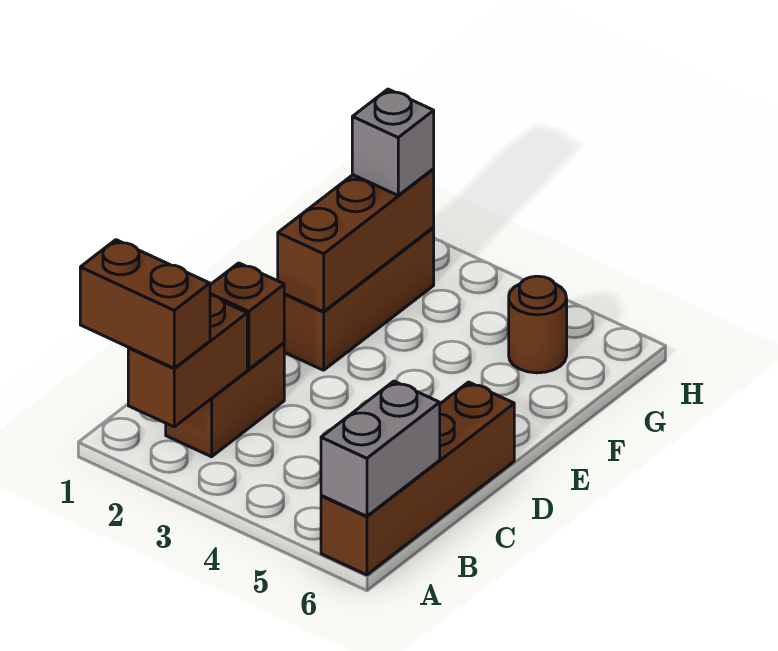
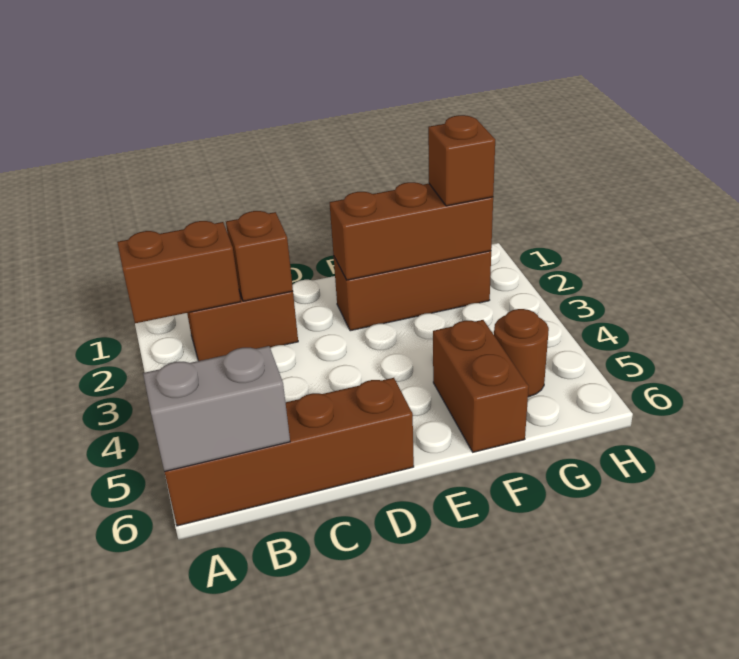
brown brick A1:A2 level 3 -> brown brick F5:F6 level 1
grey brick G2 level 3 -> brown brick G2 level 3

